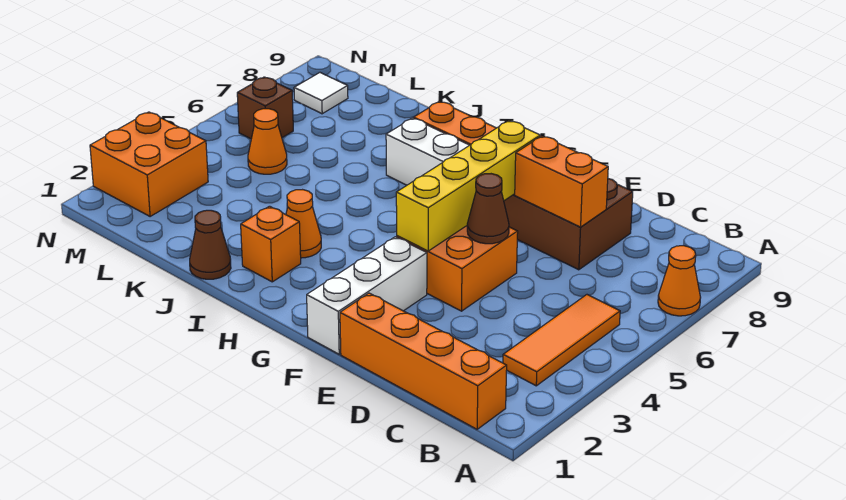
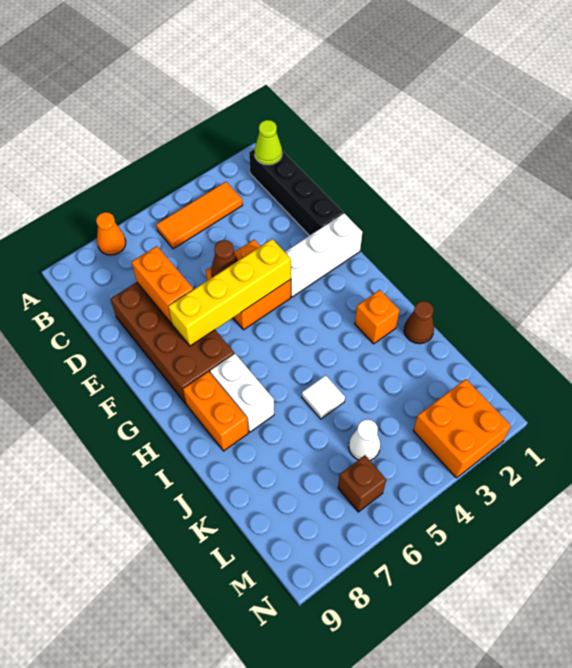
orange brick B1:E1 level 1 -> black brick B1:E1 level 1
none -> lime cone B1 level 2
orange cone I3 level 1 -> none
orange cone L5 level 1 -> white cone L5 level 1
white tile M8 level 1 -> white tile J5 level 1

